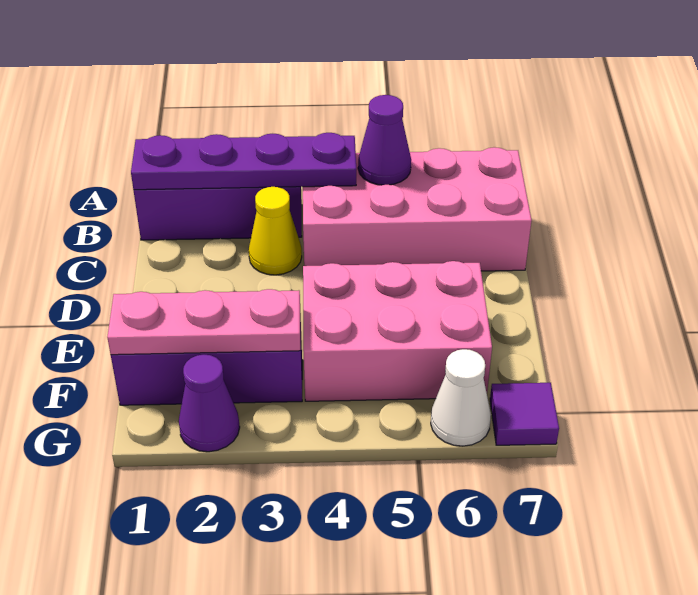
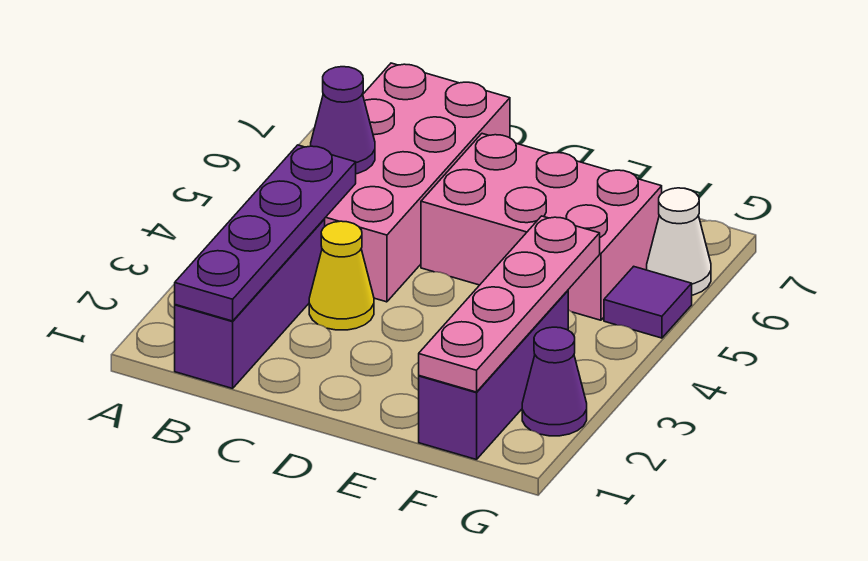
pink brick E4:F6 level 1 -> pink brick D5:F6 level 1
pink plate F1:F3 level 2 -> pink plate F1:F4 level 2
purple tile G7 level 1 -> purple tile G5 level 1

